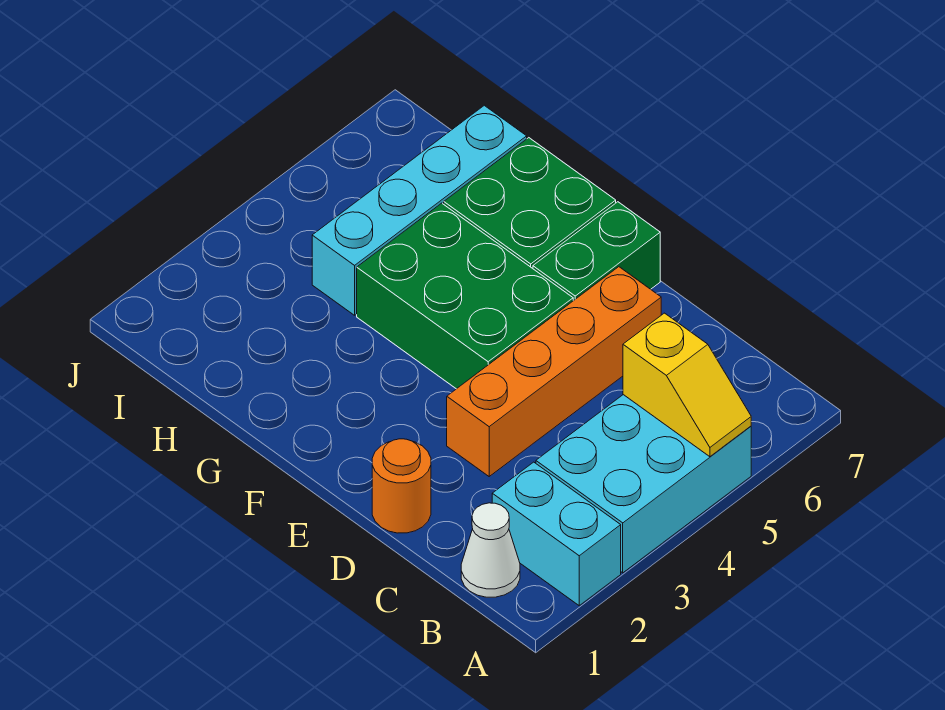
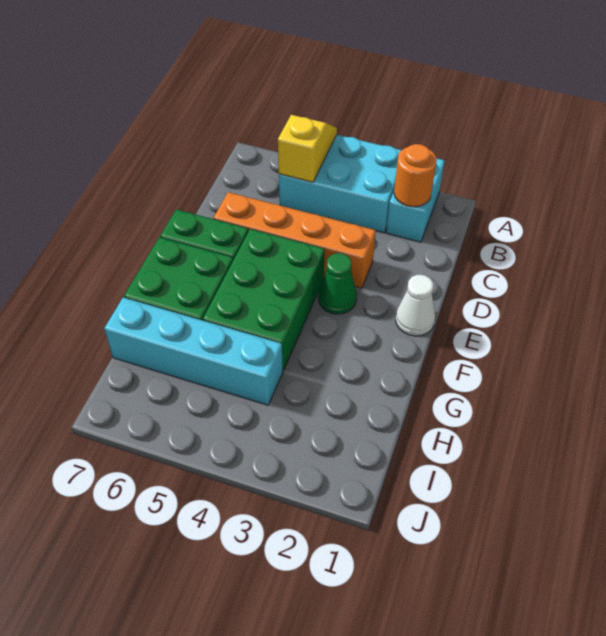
white cone B1 level 1 -> white cone E1 level 1
orange round brick D1 level 1 -> orange round brick B2 level 2
none -> green cone E3 level 1

